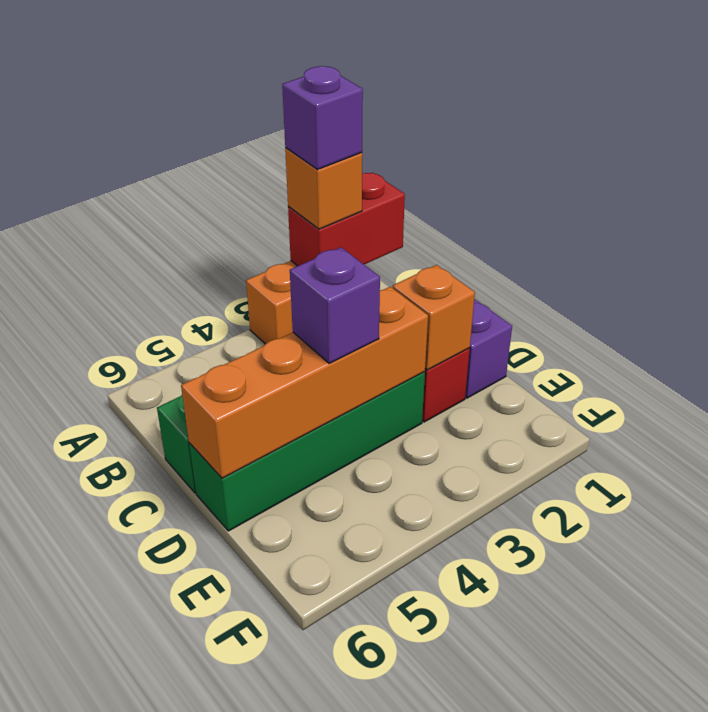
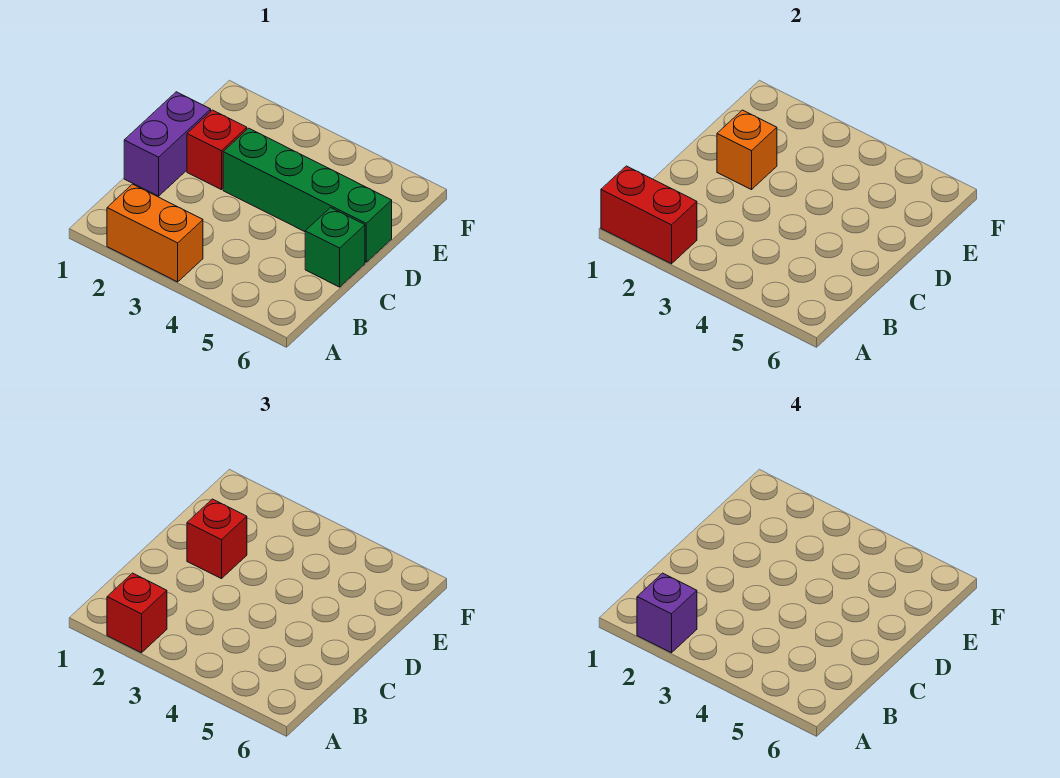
orange brick A2 level 3 -> red brick A2 level 3
none -> red brick D2 level 3
orange brick D3:D6 level 2 -> none
purple brick D4 level 3 -> none

